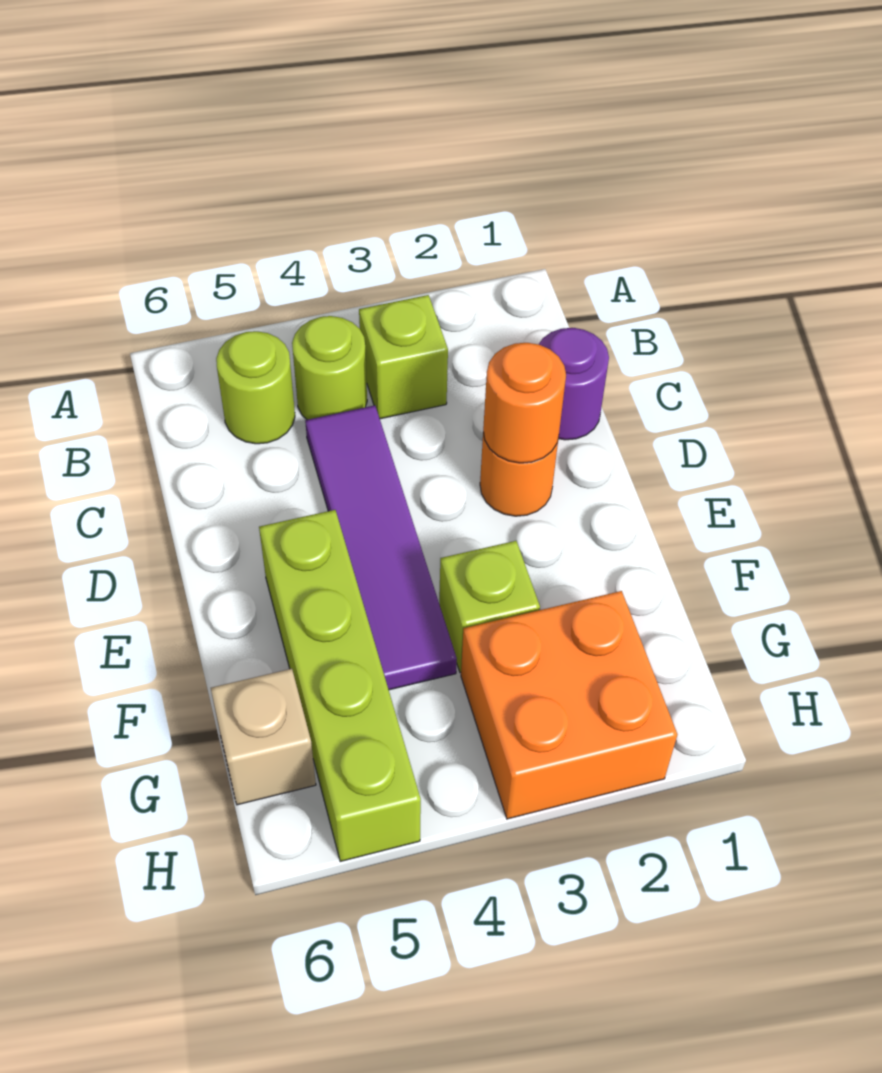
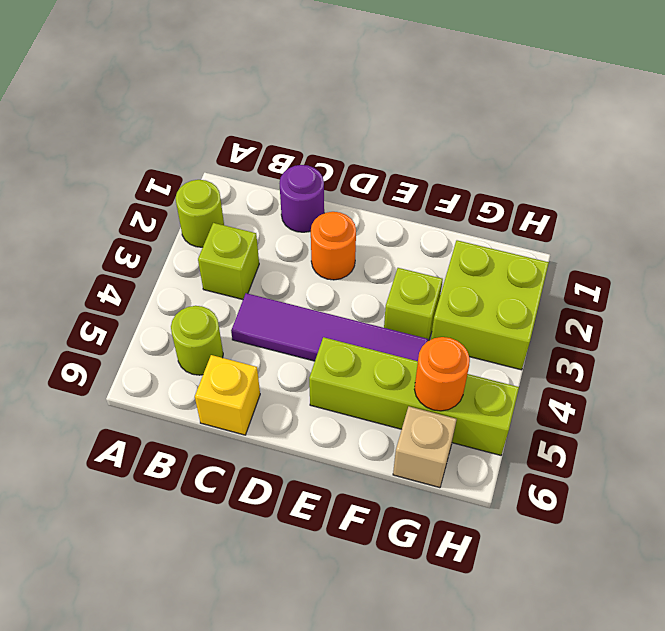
lime round brick B4 level 1 -> lime round brick A2 level 1
none -> yellow brick C6 level 1
orange round brick D2 level 2 -> orange round brick G5 level 2
orange brick G2:H3 level 1 -> lime brick G2:H3 level 1

